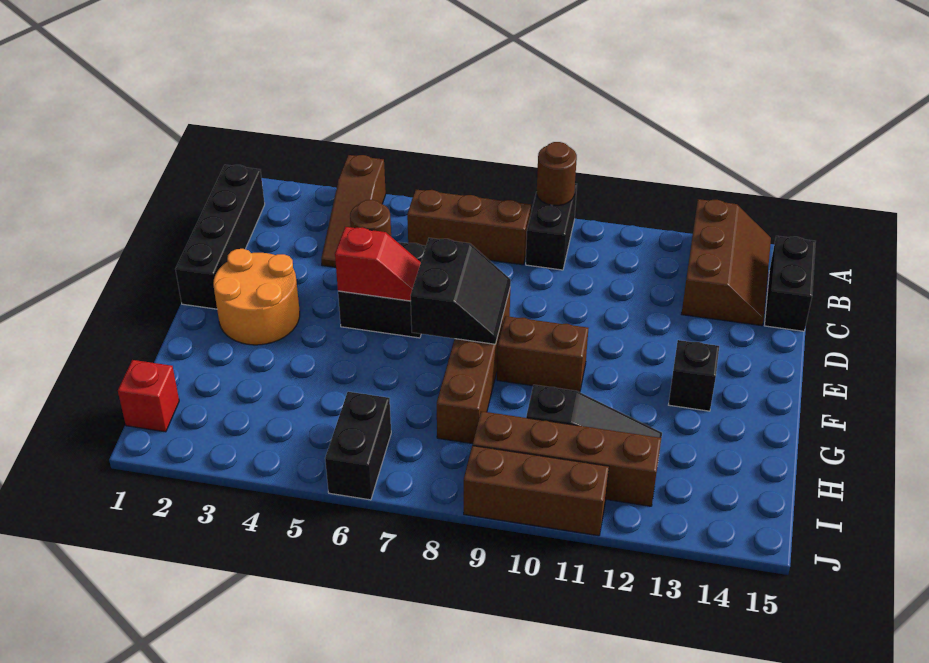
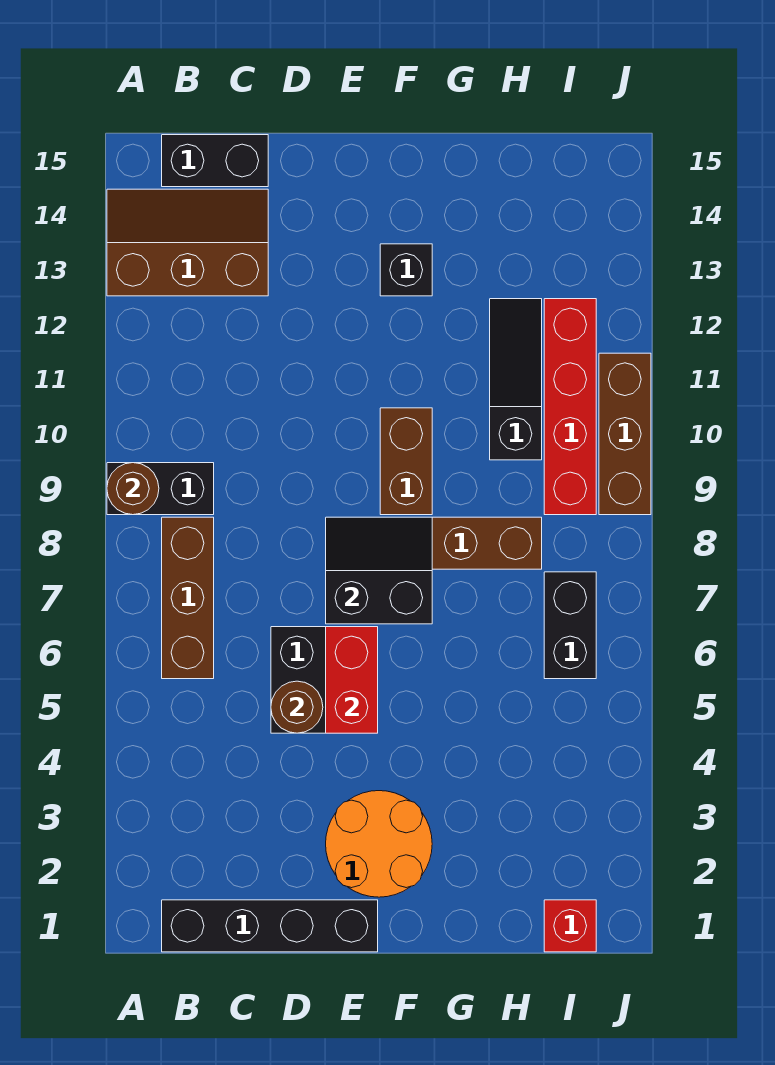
brown slope A4:C4 level 1 top A -> none
red slope E5:E6 level 2 top 5 -> red brick E5:E6 level 2
black brick I6:J6 level 1 -> black brick I6:I7 level 1
brown brick I9:I12 level 1 -> red brick I9:I12 level 1

